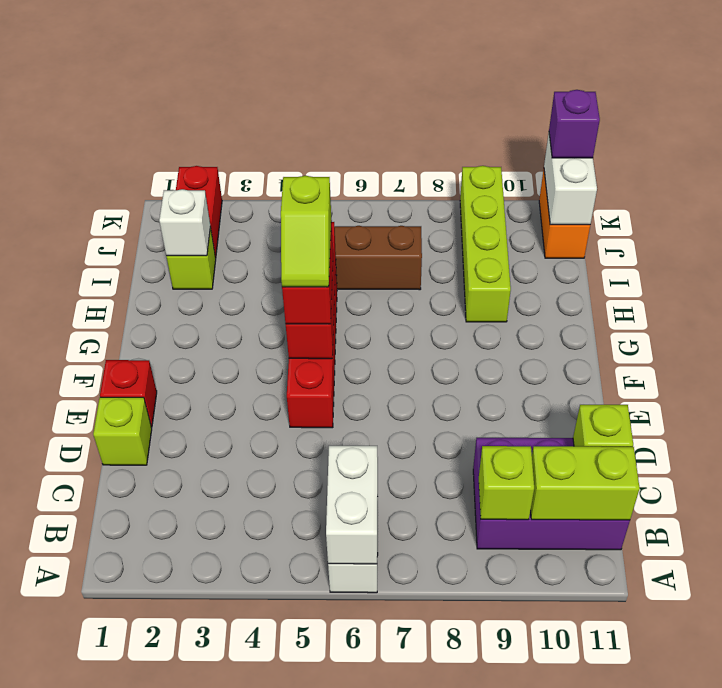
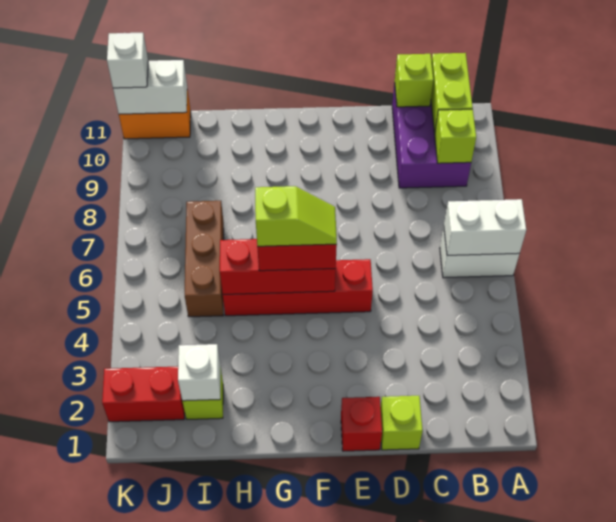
lime brick H9:K9 level 1 -> none
purple brick K11 level 3 -> white brick K11 level 3

